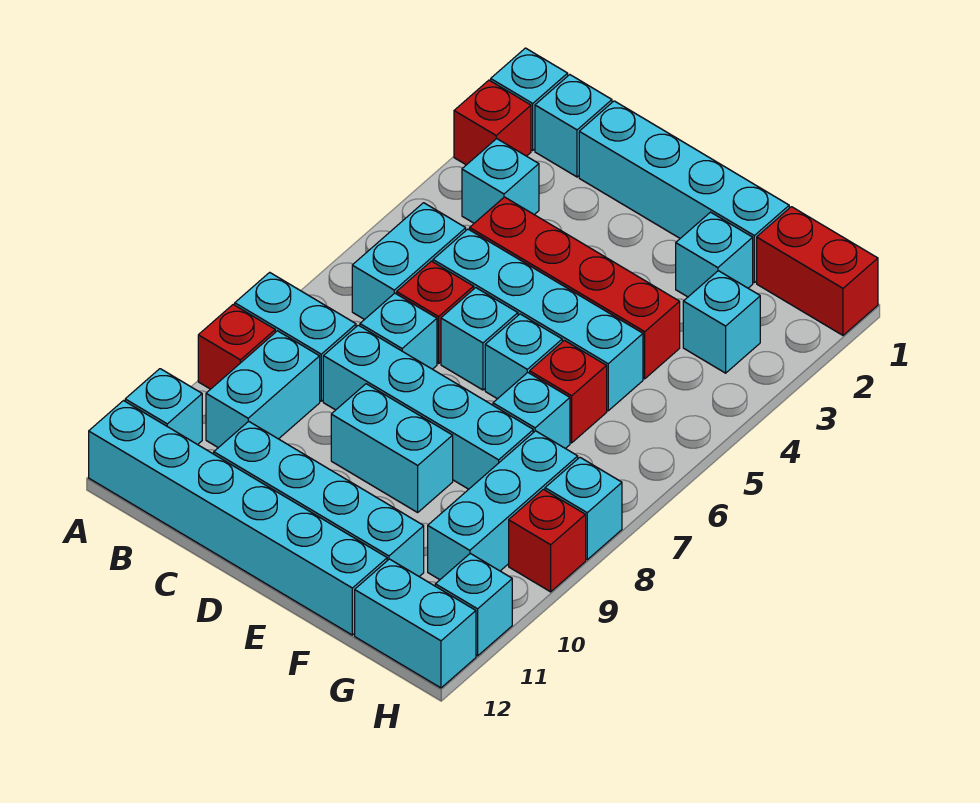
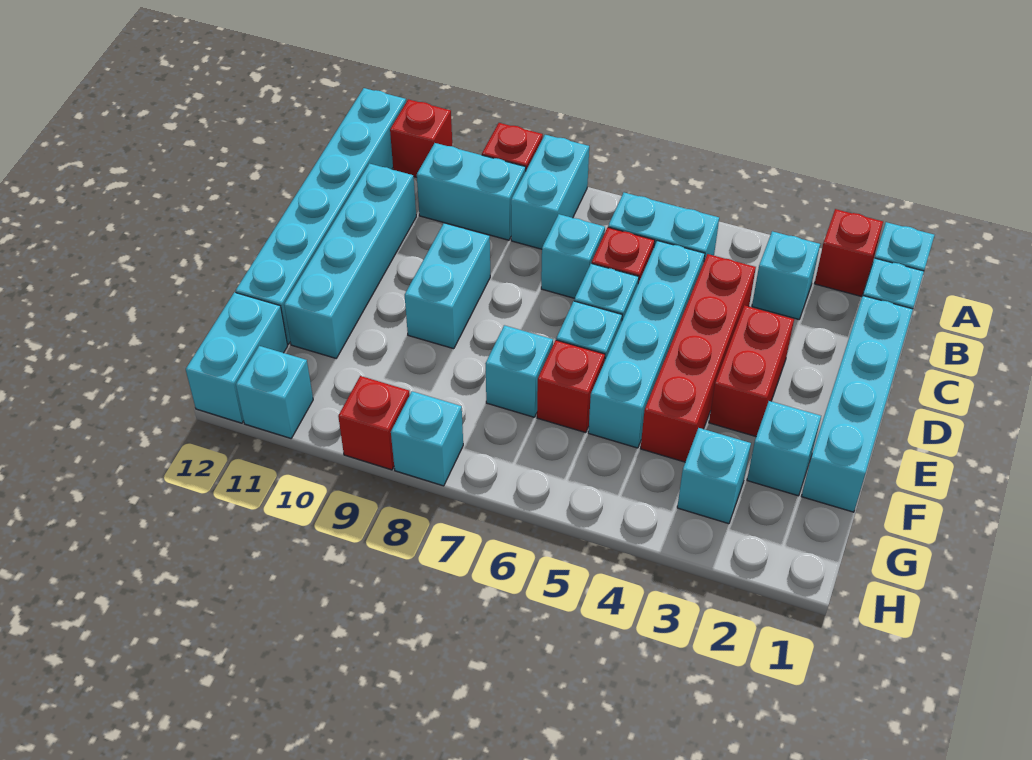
cyan brick A11 level 1 -> red brick A11 level 1
cyan brick C8:F8 level 1 -> none
red brick G1:H1 level 1 -> red brick D3:E3 level 1
cyan brick G8:G10 level 1 -> none

